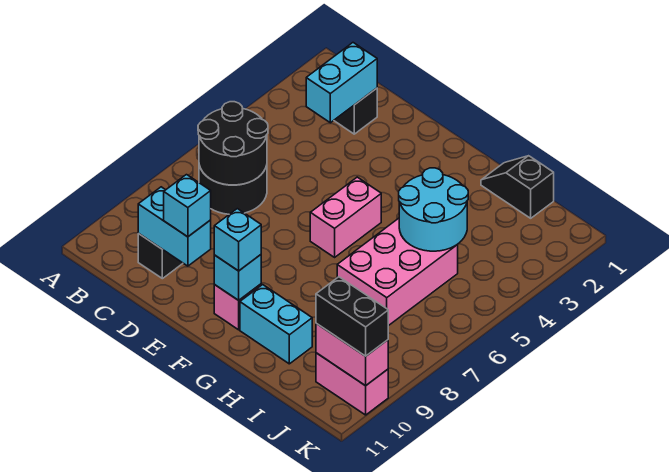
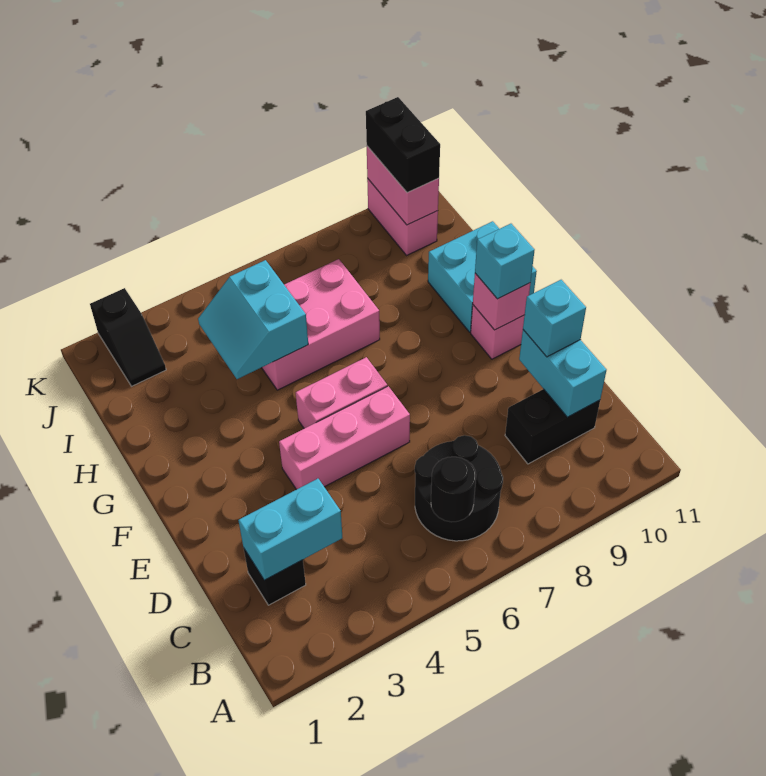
black round brick B6:C7 level 2 -> black round brick B6 level 2
none -> pink brick E4:E6 level 1
cyan brick F10 level 2 -> pink brick F10 level 2
cyan brick G10:H10 level 1 -> cyan brick G10:H11 level 1
black slope H1:I1 level 1 top I -> black slope J2:K2 level 1 top K
cyan round brick H4:I5 level 2 -> cyan slope H4:I5 level 2 top 5

